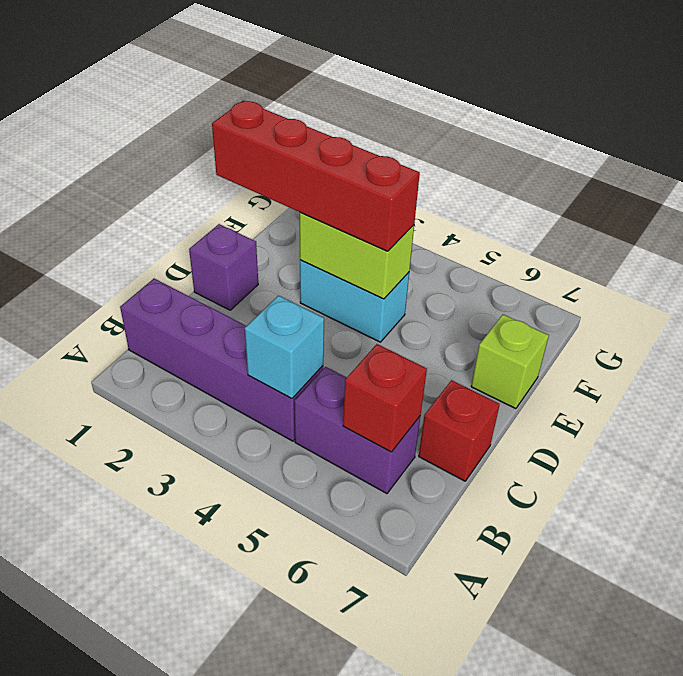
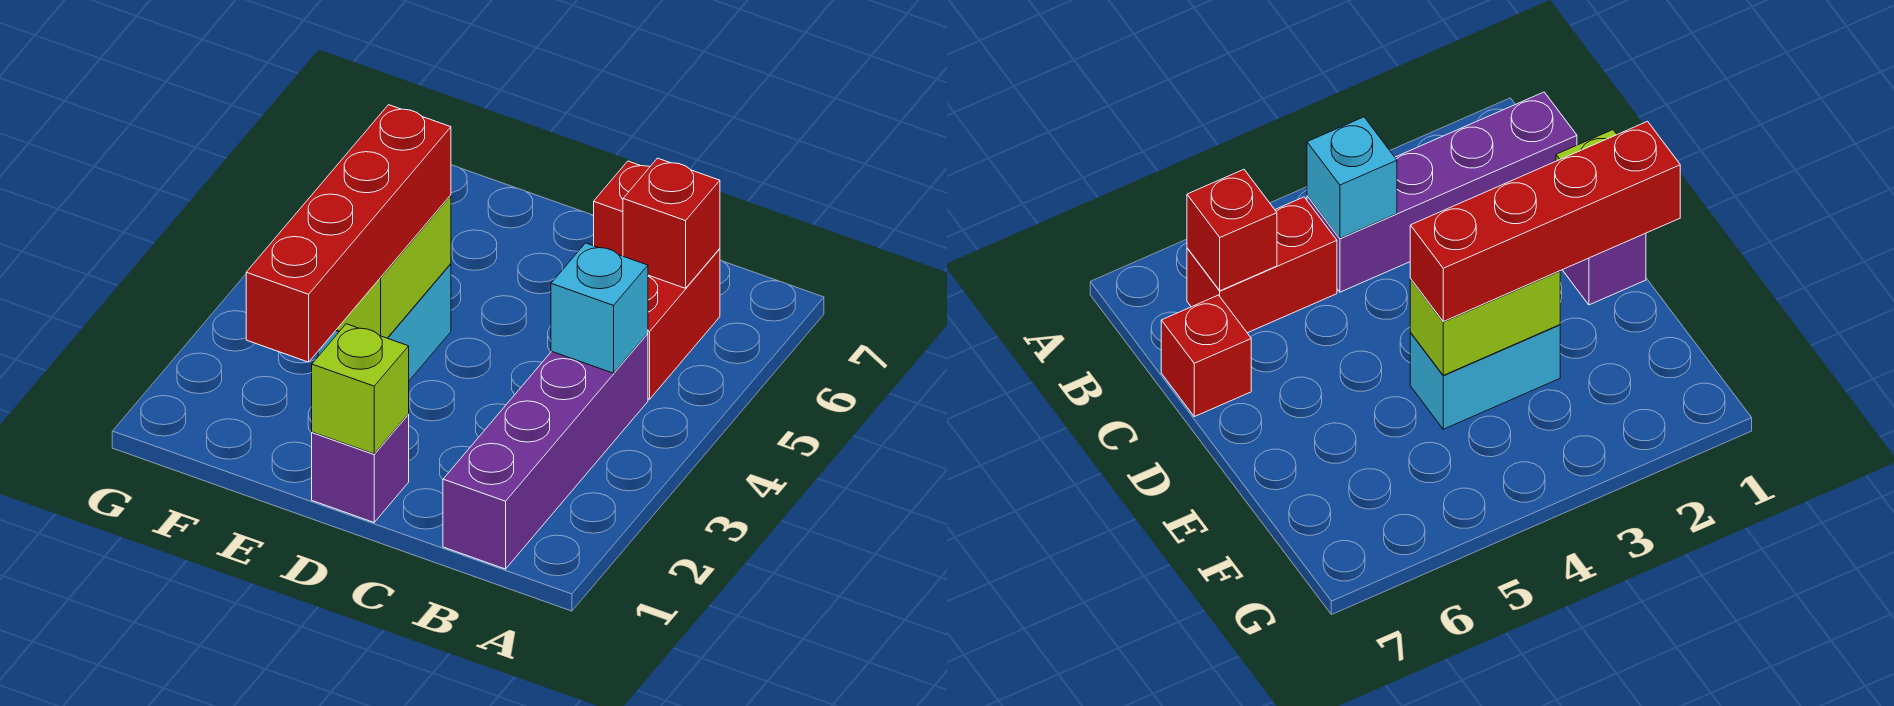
purple brick B5:B6 level 1 -> red brick B5:B6 level 1
lime brick E7 level 1 -> lime brick D1 level 2

